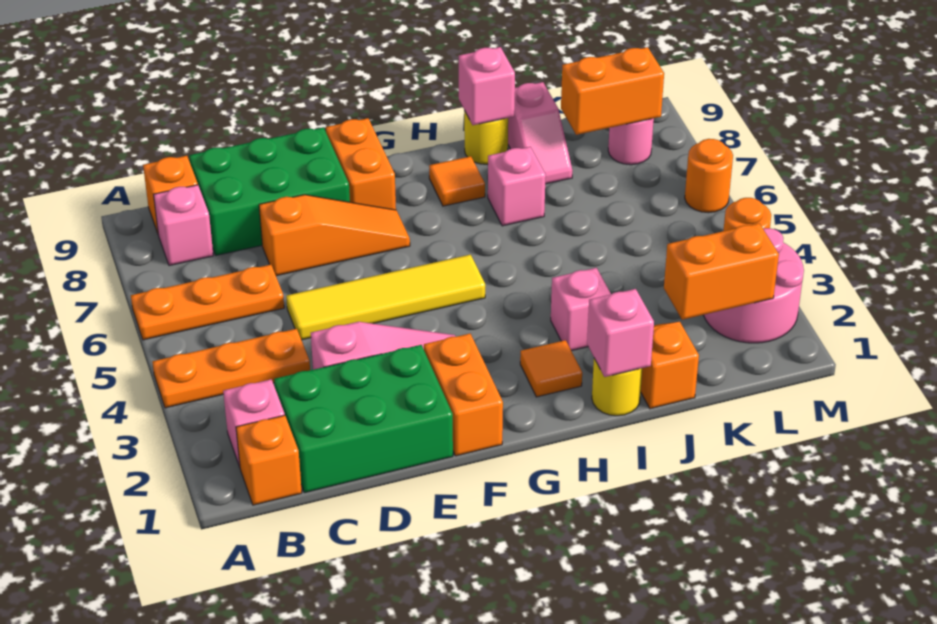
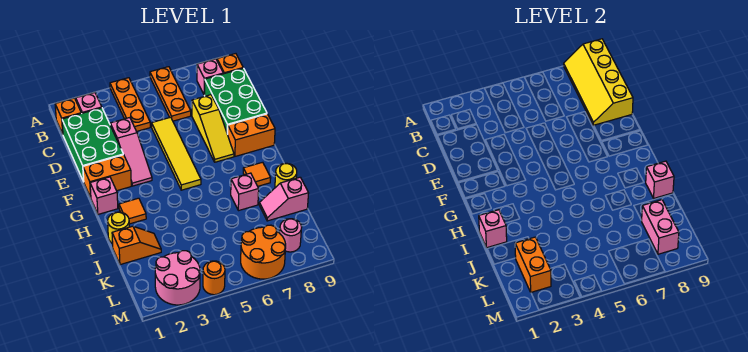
none -> yellow slope A8:D9 level 2 top 9
orange slope D7:F7 level 1 top D -> yellow slope D7:F7 level 1 top D
pink brick I3 level 1 -> pink brick G1 level 1
orange brick K8:L8 level 2 -> pink brick K8:L8 level 2
orange round brick M6 level 1 -> orange round brick L6:M7 level 1

